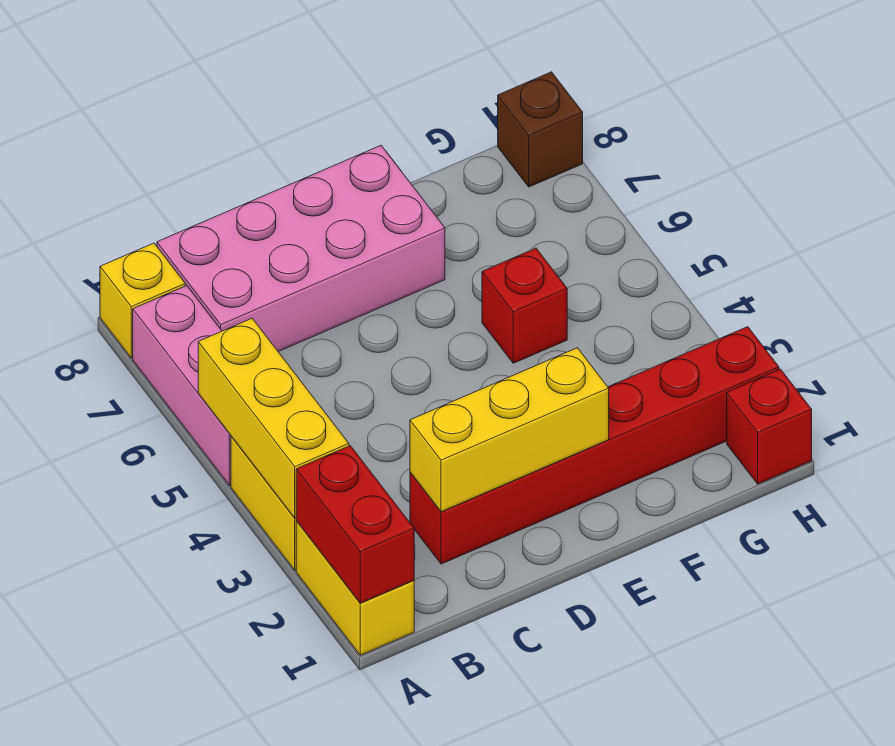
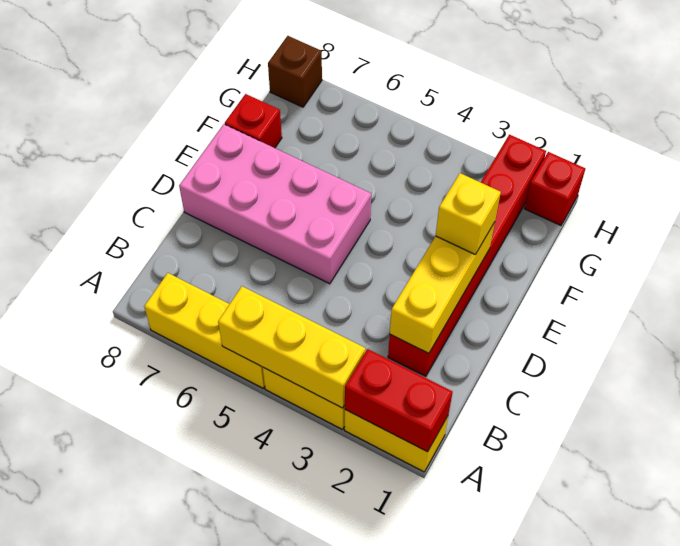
pink brick A5:A7 level 1 -> yellow brick A5:A7 level 1
yellow brick A8 level 1 -> yellow brick E2 level 3
pink brick B7:E8 level 1 -> pink brick D5:E8 level 1
red brick F5 level 1 -> red brick F8 level 1

